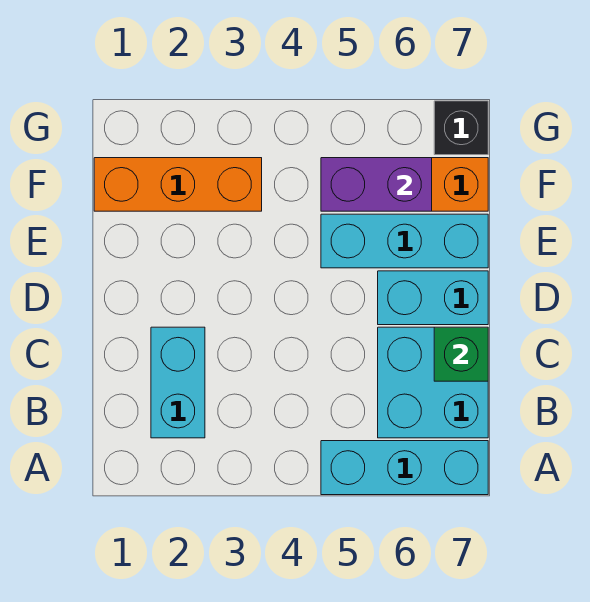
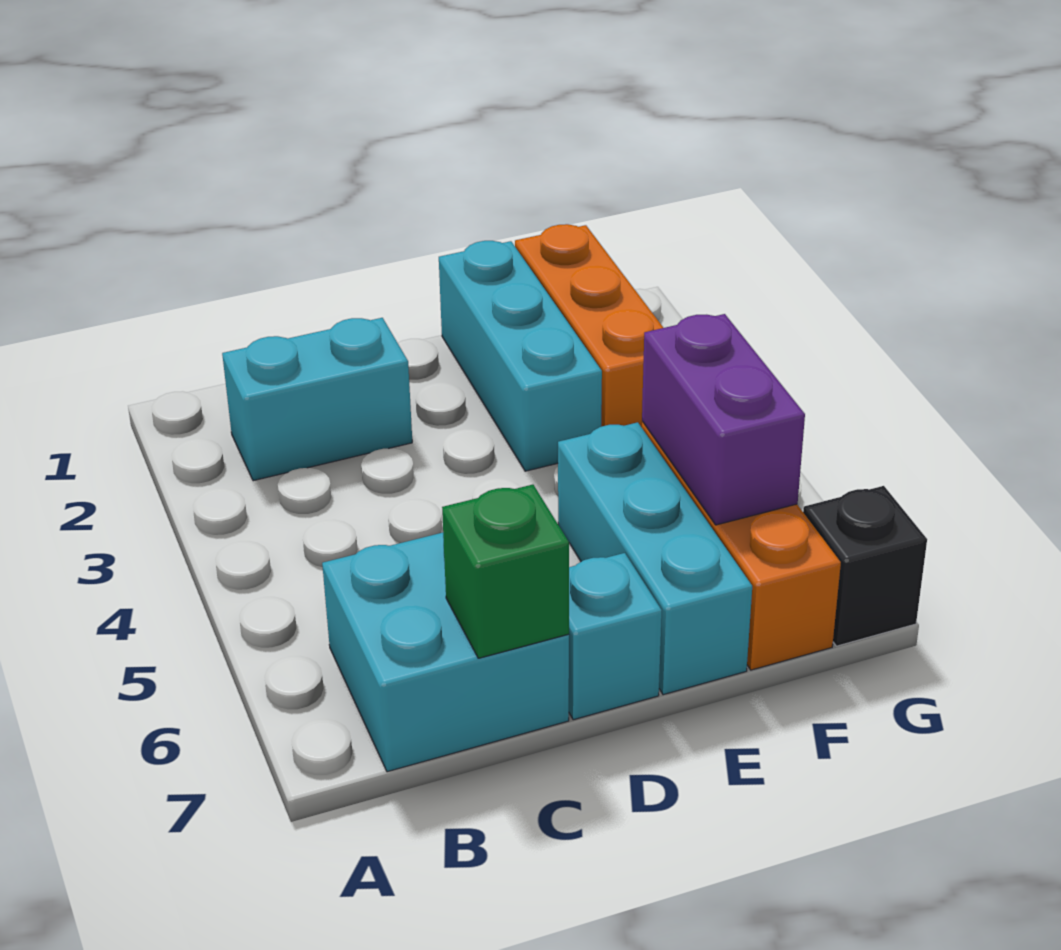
cyan brick A5:A7 level 1 -> cyan brick E1:E3 level 1
cyan brick D6:D7 level 1 -> cyan brick D7 level 1

